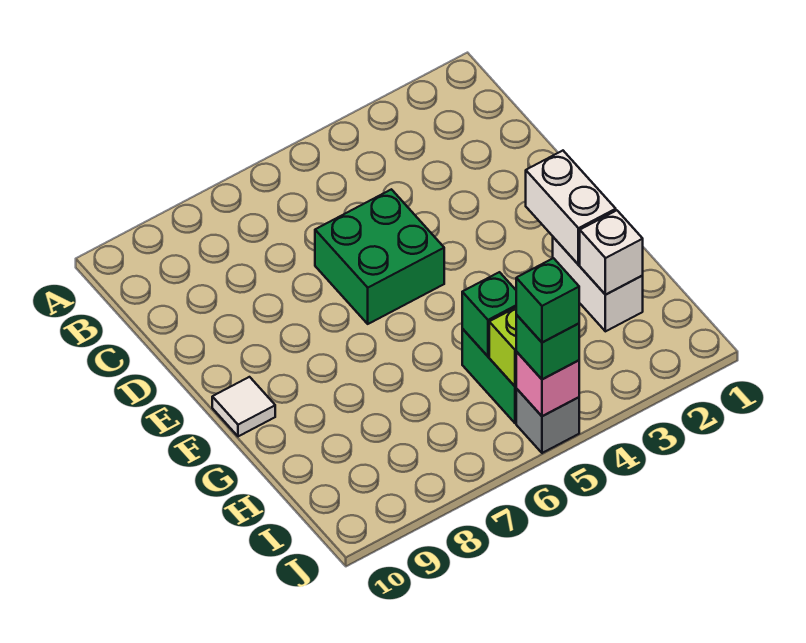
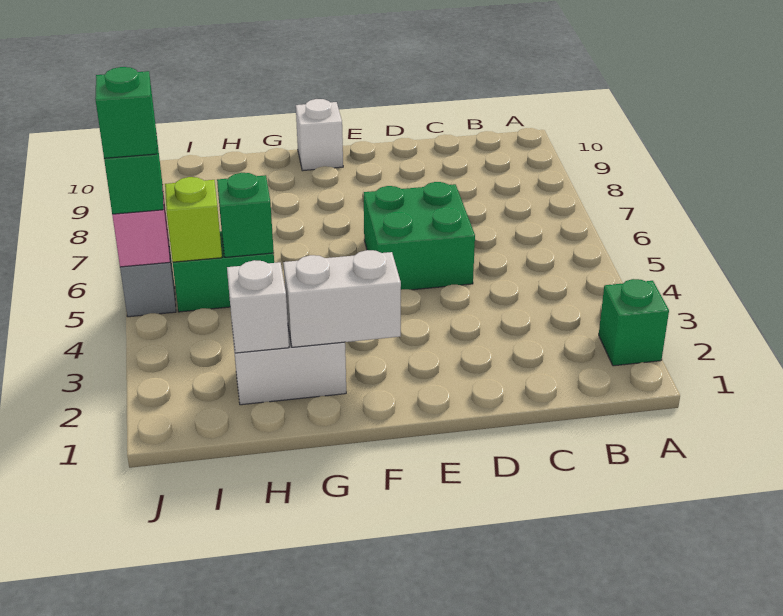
none -> green brick A2 level 1
white tile F10 level 1 -> white brick F10 level 1

